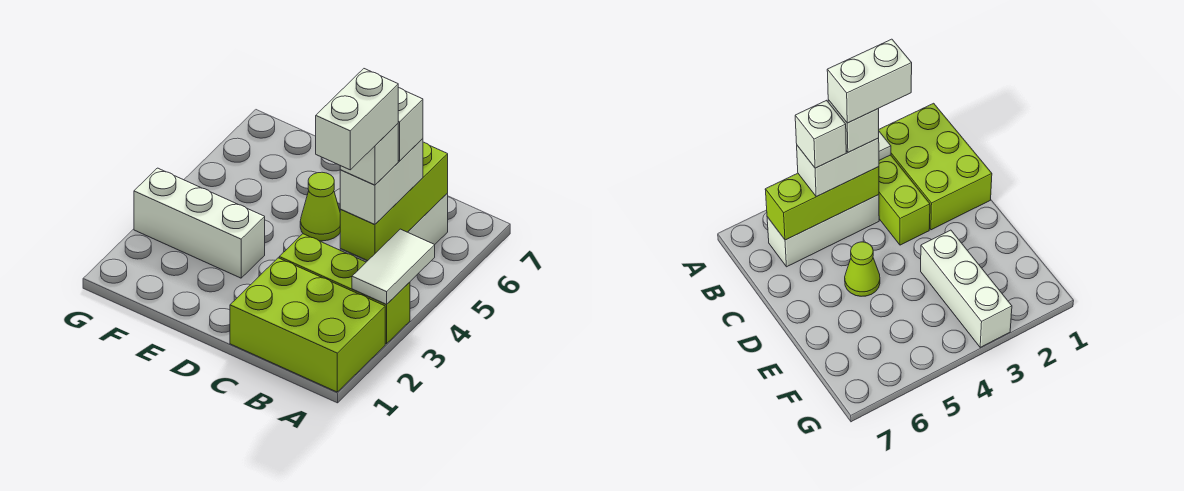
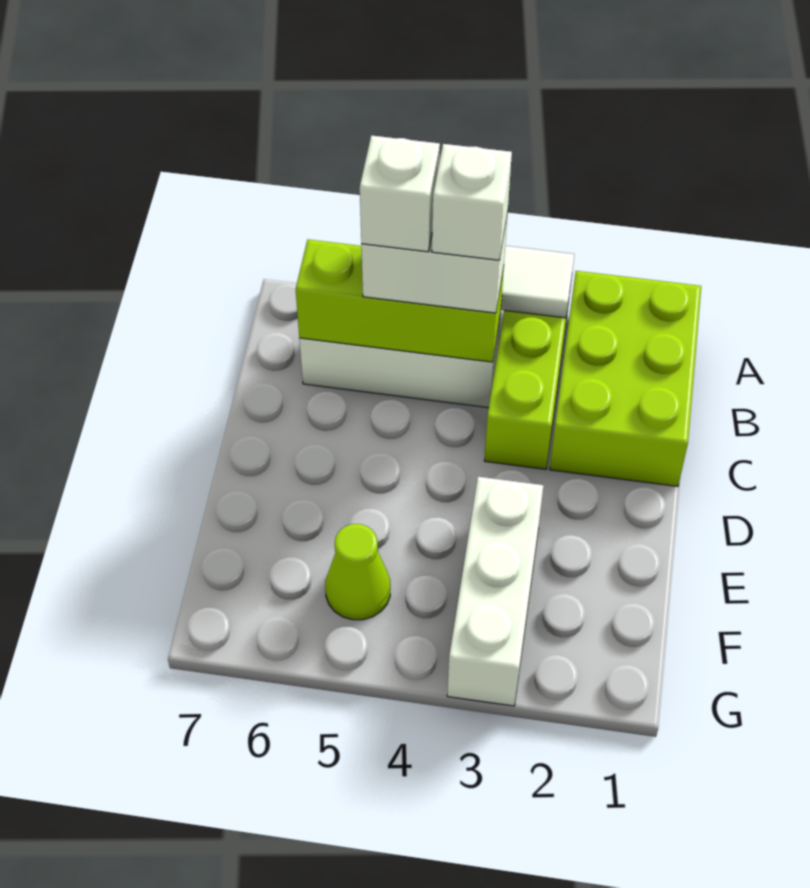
white brick B3:B4 level 5 -> none
lime cone D5 level 1 -> lime cone F5 level 1

